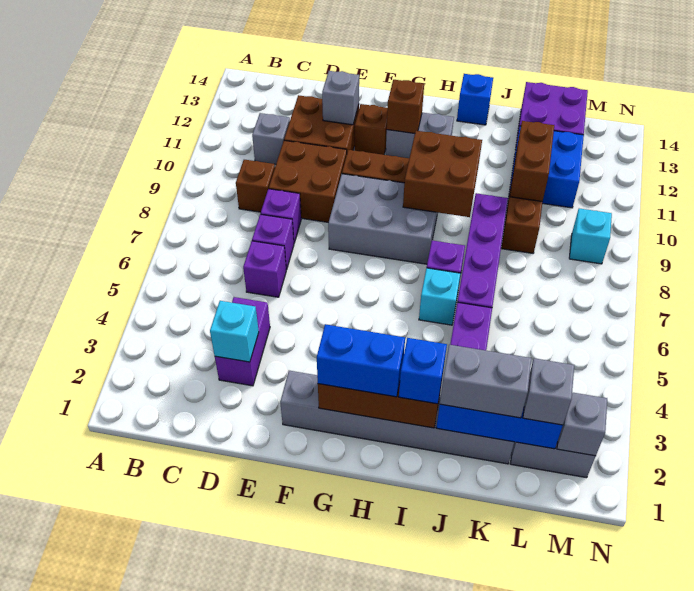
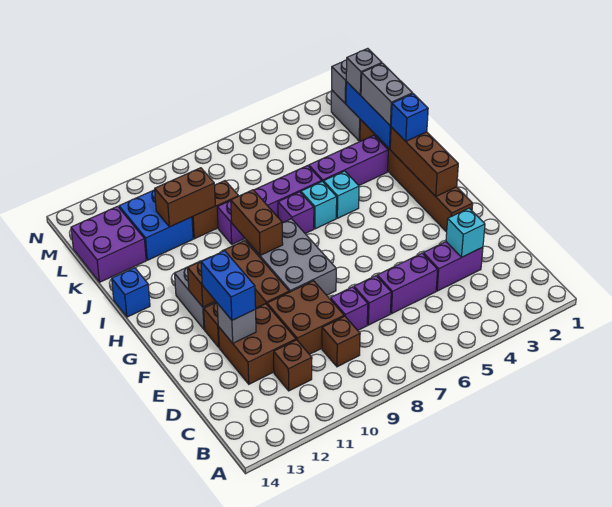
grey brick C11 level 1 -> brown brick C11 level 1
purple brick D6 level 1 -> purple brick D5:D6 level 1
grey brick F2:K2 level 1 -> brown brick F2:K2 level 1
blue brick G2:H2 level 3 -> blue brick E12:F12 level 3
brown brick H9:I10 level 2 -> brown brick H9:I9 level 2
cyan brick M9 level 1 -> cyan brick I5 level 1

